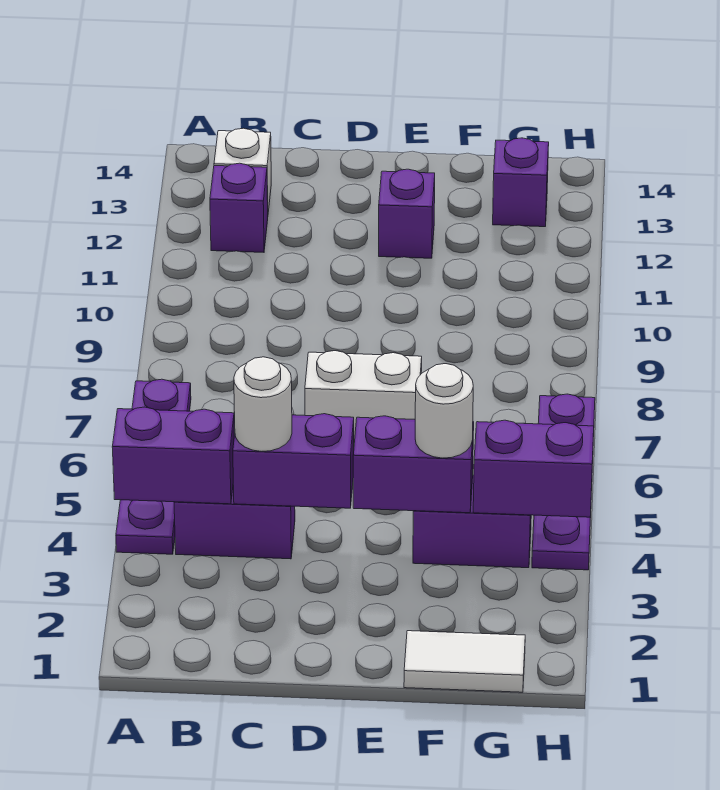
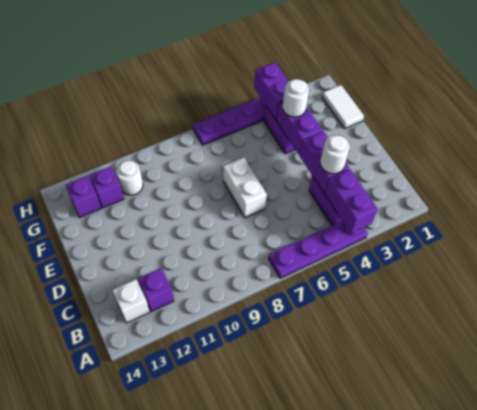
purple brick E12 level 1 -> purple brick G12 level 1
none -> white round brick G11 level 1

